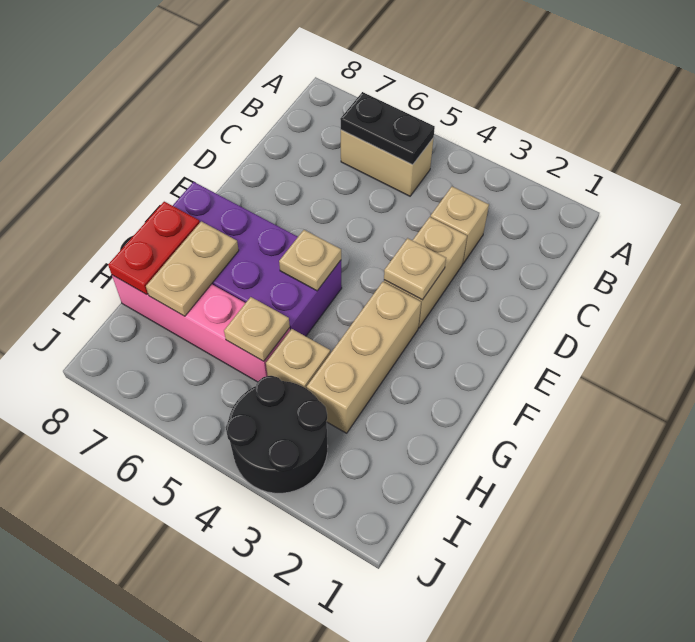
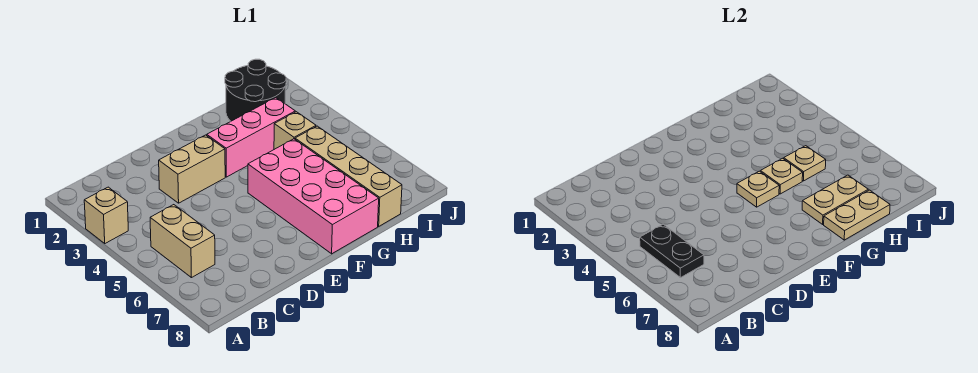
tan brick C3 level 1 -> tan brick A3 level 1
tan plate E3 level 2 -> tan plate G5 level 2
tan brick F3:H3 level 1 -> pink brick F3:H3 level 1
purple brick F5:G8 level 1 -> pink brick F5:G8 level 1
red plate G8:H8 level 2 -> tan plate G8:H8 level 2
pink brick H5:H8 level 1 -> tan brick H5:H8 level 1
black round brick I3:J4 level 1 -> black round brick H1:I2 level 1

